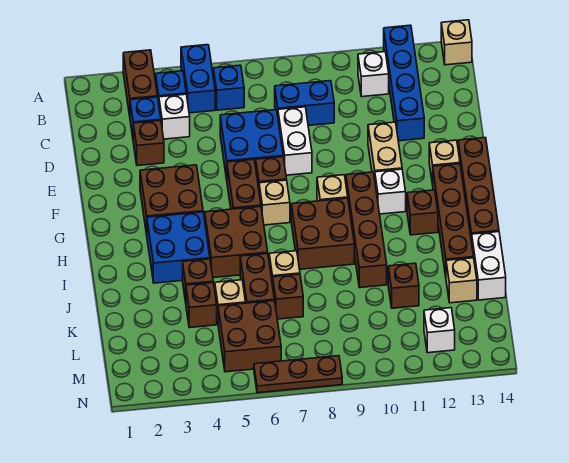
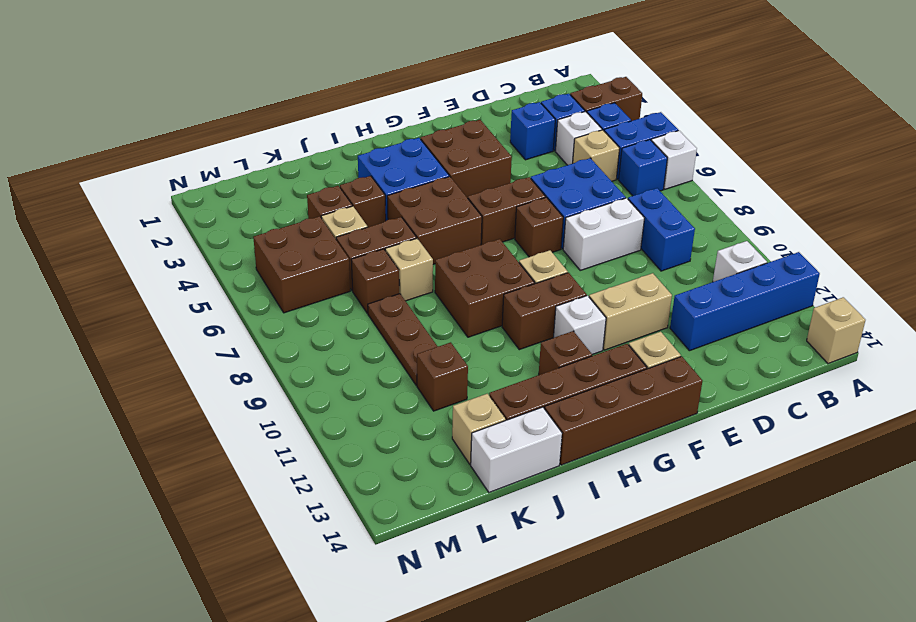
brown brick D3 level 1 -> blue brick D3 level 1
tan brick G7 level 1 -> tan brick C5 level 1
brown brick G10:J10 level 1 -> brown brick G10:H10 level 1
white brick M12 level 1 -> white brick A6 level 1
brown plate N6:N8 level 1 -> brown plate K8:K10 level 1

